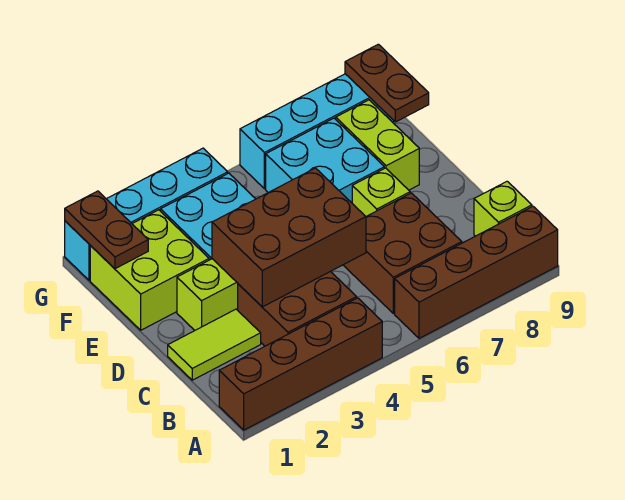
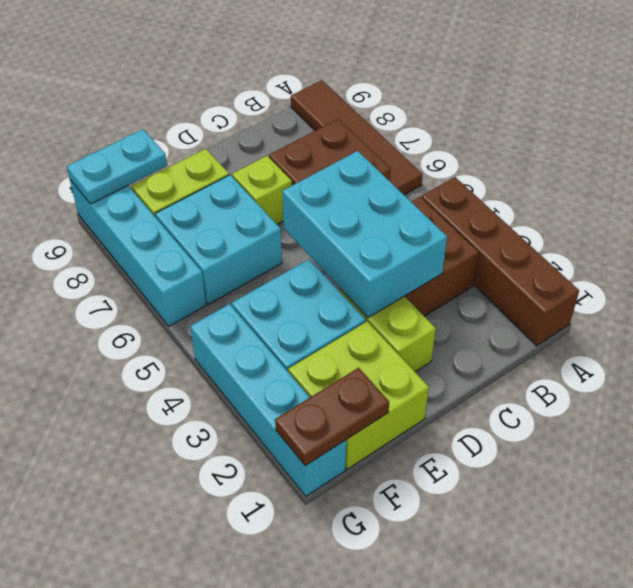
brown brick A6:A9 level 1 -> brown tile A6:A9 level 1
lime brick B9 level 1 -> none
lime tile C1:C2 level 1 -> none
brown brick C3:D5 level 2 -> cyan brick C3:D5 level 2
brown plate F9:G9 level 2 -> cyan plate F9:G9 level 2

